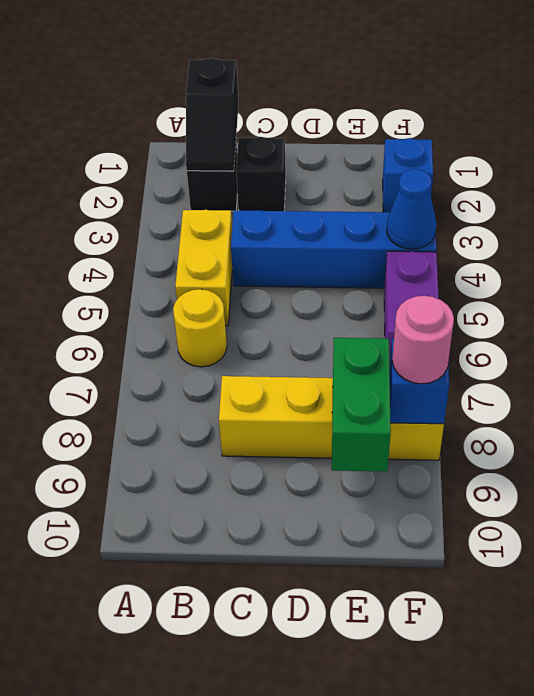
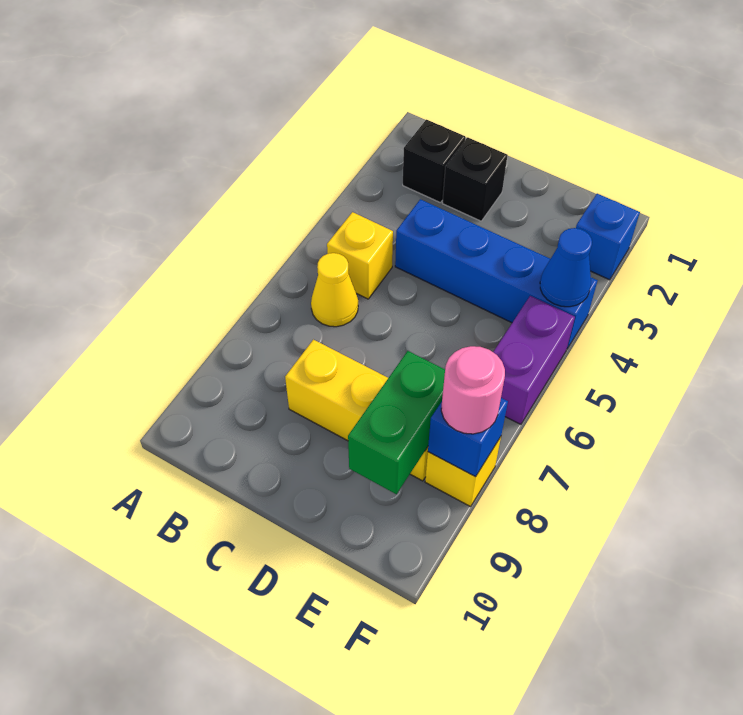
black slope B1:B2 level 2 top 1 -> none
yellow brick B4:B5 level 1 -> yellow brick B5 level 1
yellow round brick B6 level 1 -> yellow cone B6 level 1

